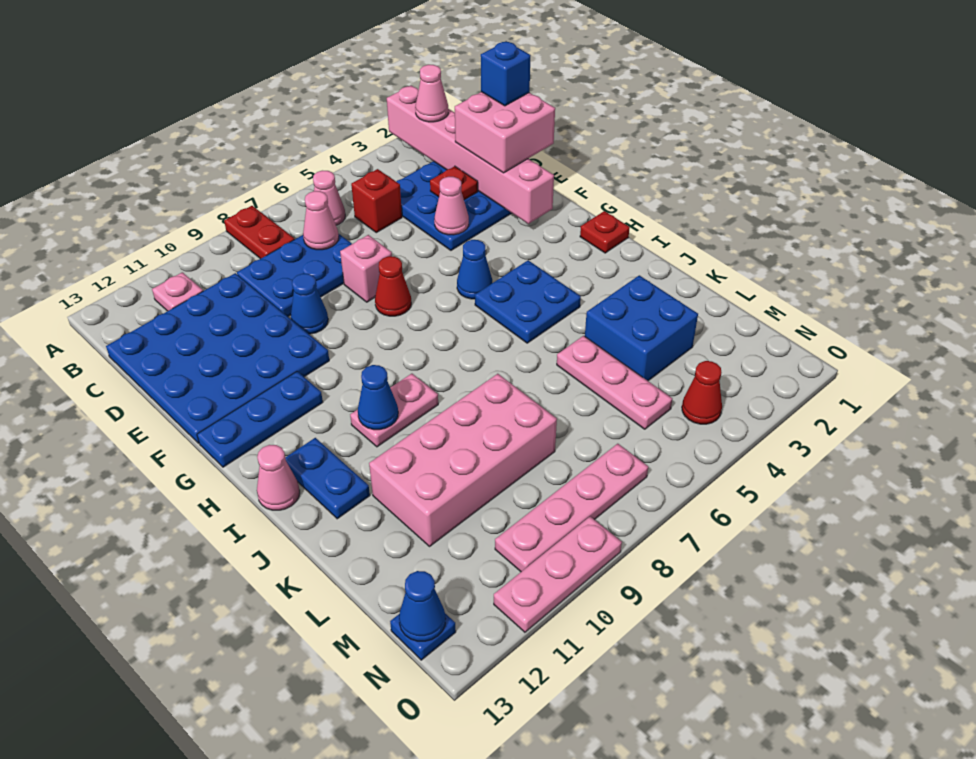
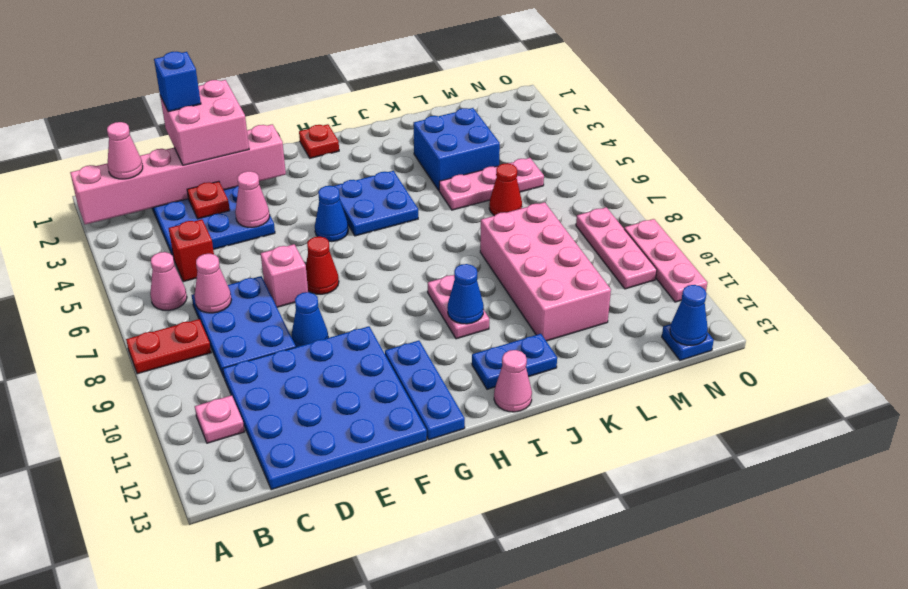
red cone N4 level 1 -> red cone L6 level 1
pink plate N7:N10 level 1 -> pink plate N8:N10 level 1

